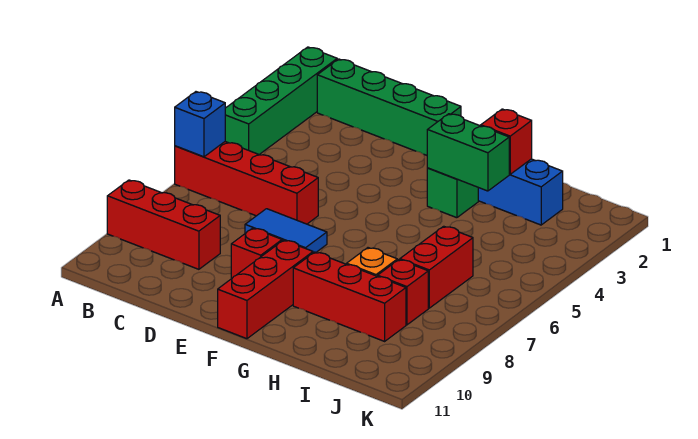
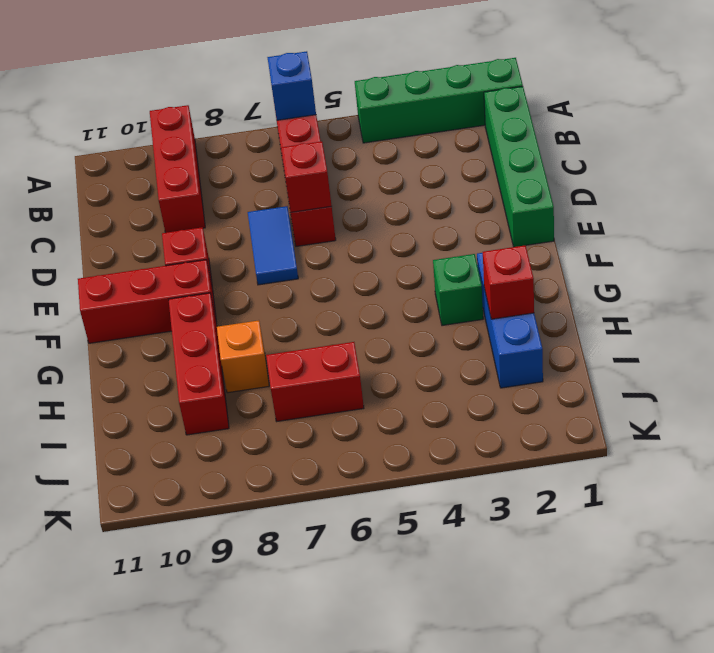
green brick G3:H3 level 2 -> none
red brick I8 level 1 -> red brick D6 level 2

